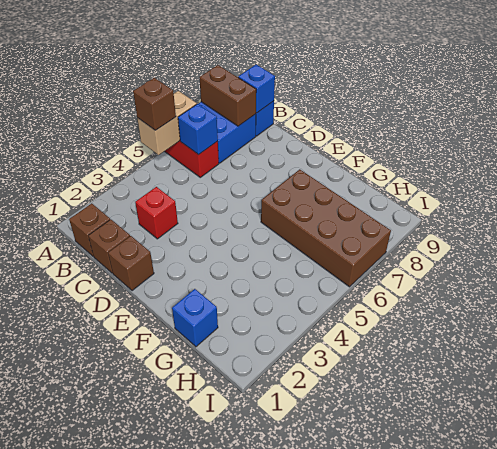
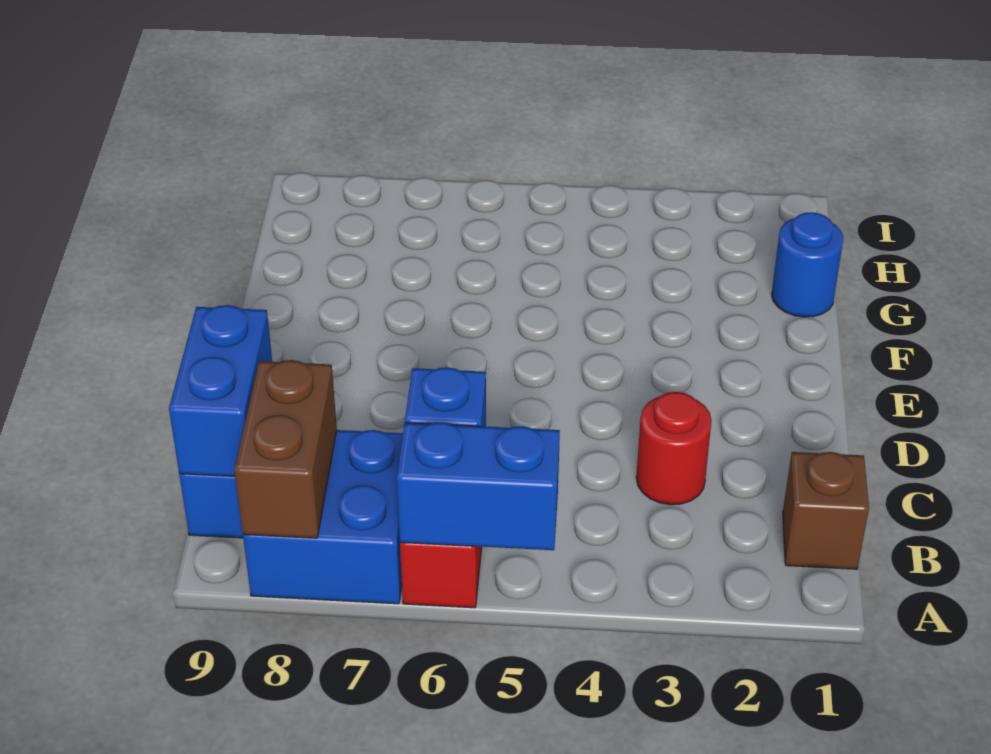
tan brick A5:A6 level 2 -> blue brick A5:A6 level 2
brown brick A5 level 3 -> none
blue brick B9 level 2 -> blue brick B9:C9 level 2
brown brick C1 level 1 -> none
red brick C3 level 1 -> red round brick C3 level 1
brown brick D1 level 1 -> none
brown brick F6:I7 level 1 -> none
blue brick G1 level 1 -> blue round brick G1 level 1

